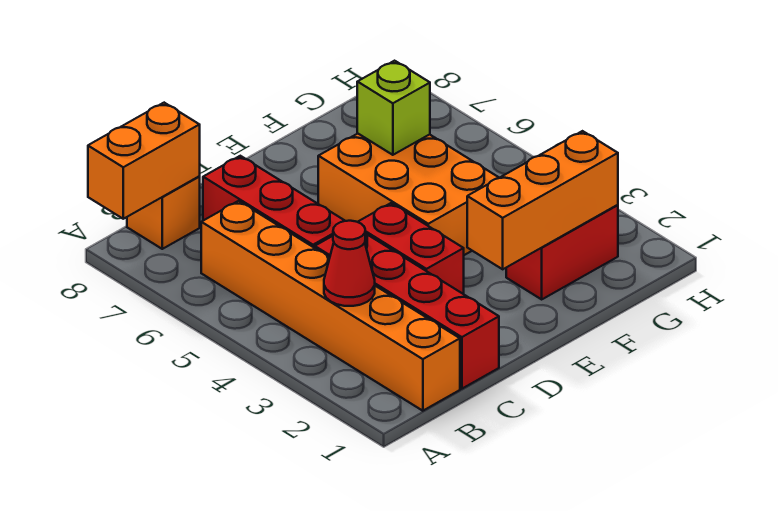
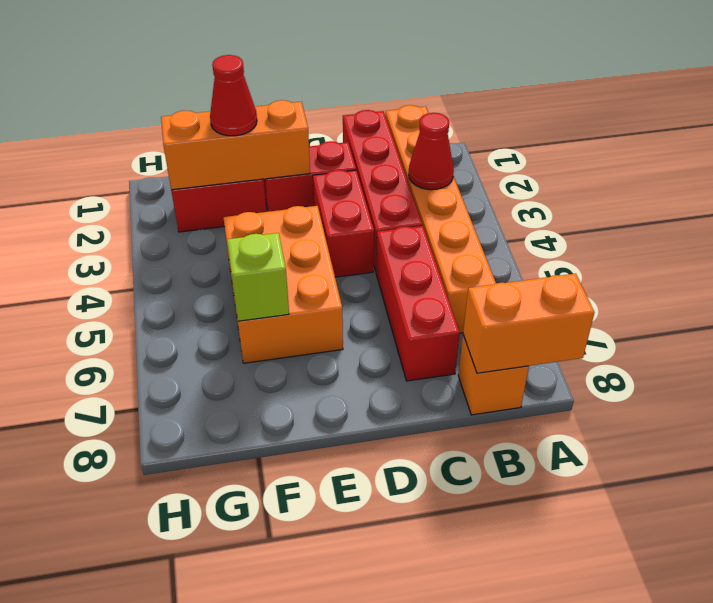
none -> red brick D2:E2 level 1
none -> red cone F2 level 3

